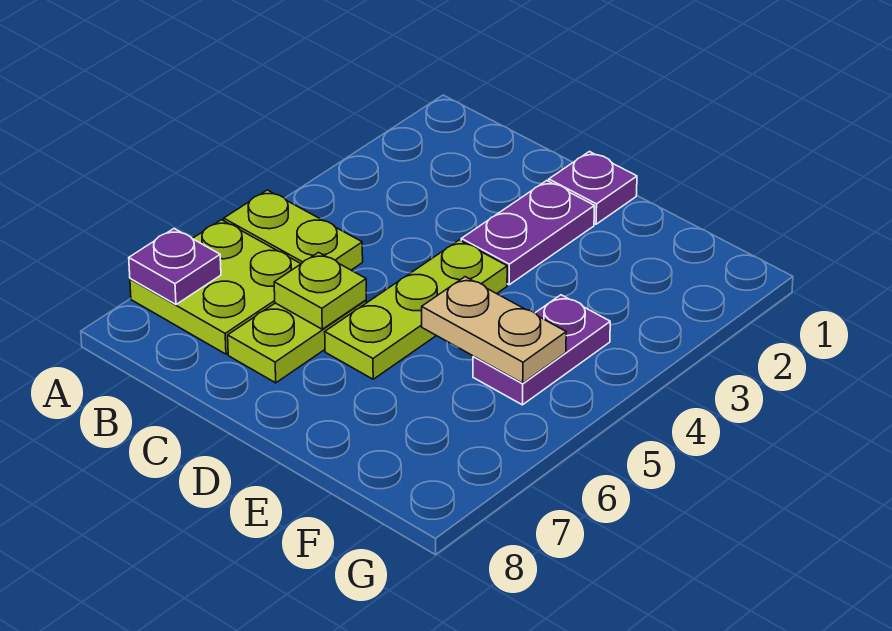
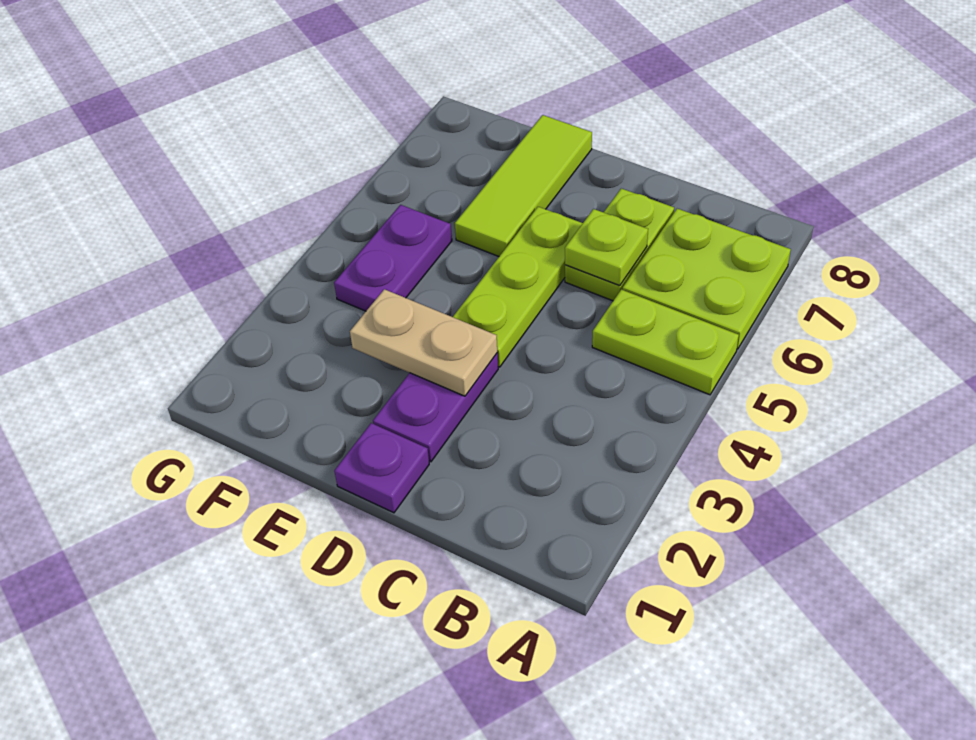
purple plate A7 level 2 -> none
tan plate E5:F5 level 2 -> tan plate D3:E3 level 2
none -> lime tile E6:E8 level 1

